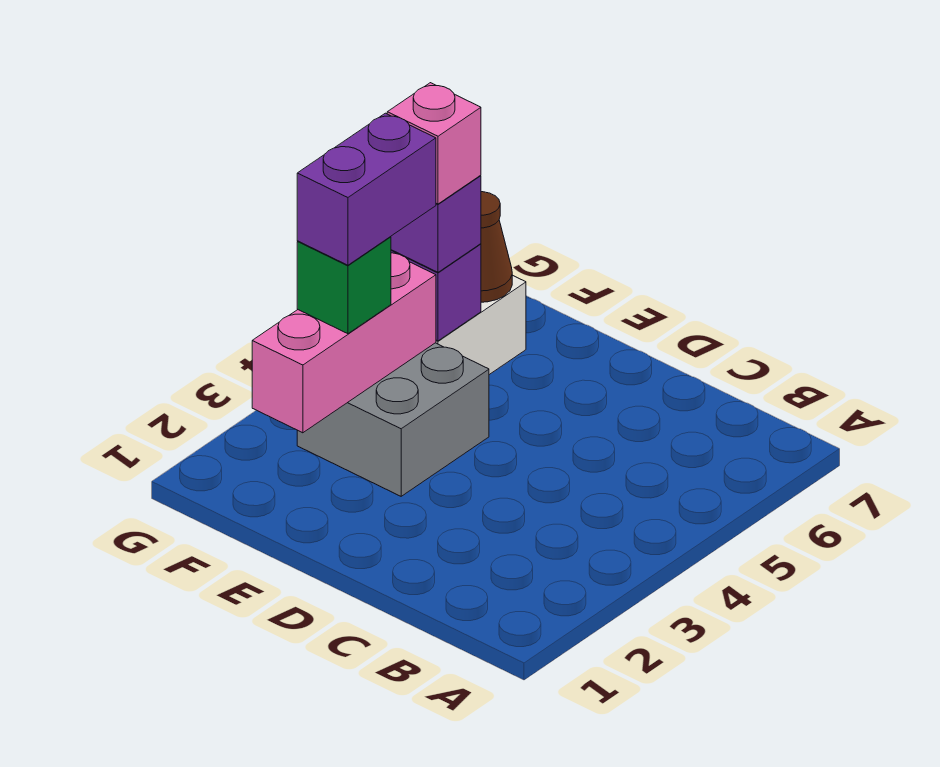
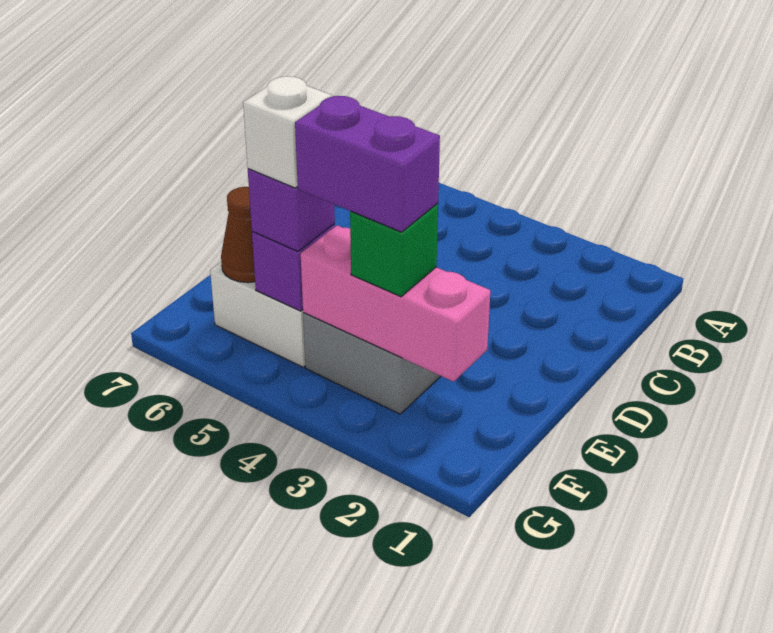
pink brick F5 level 4 -> white brick F5 level 4

